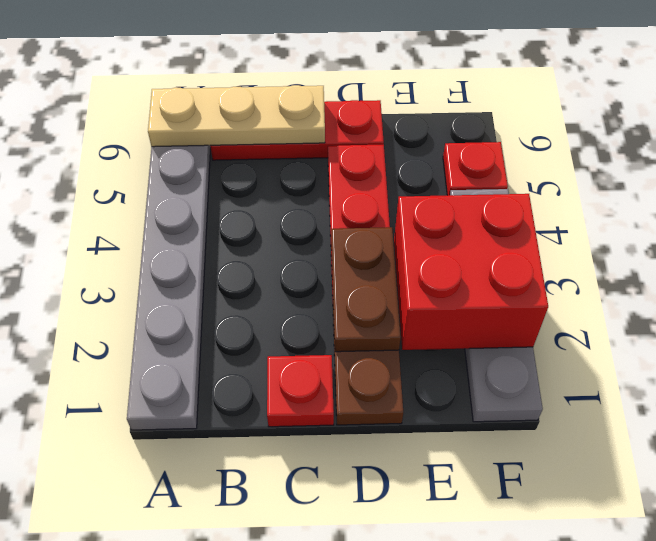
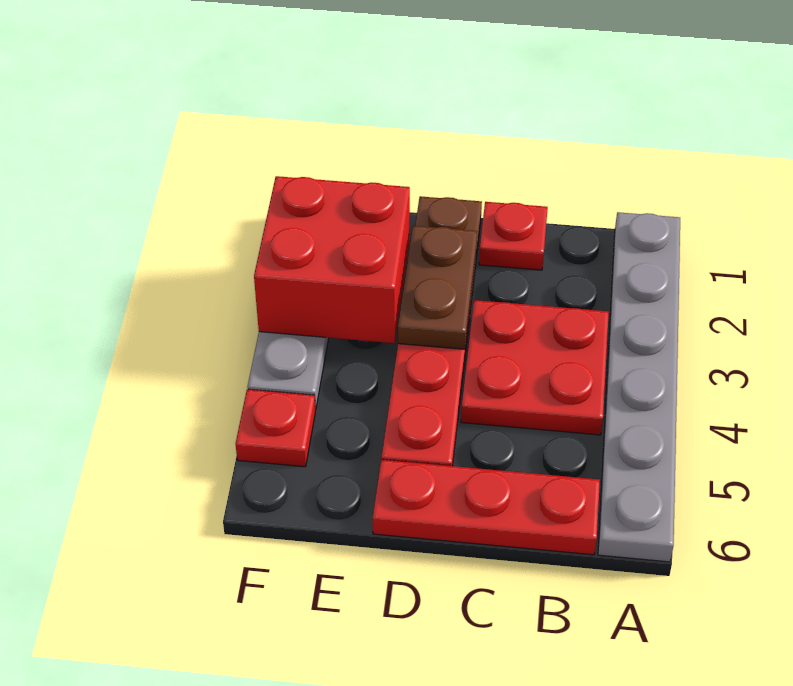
tan plate A6:C6 level 2 -> none
none -> red plate B3:C4 level 1

